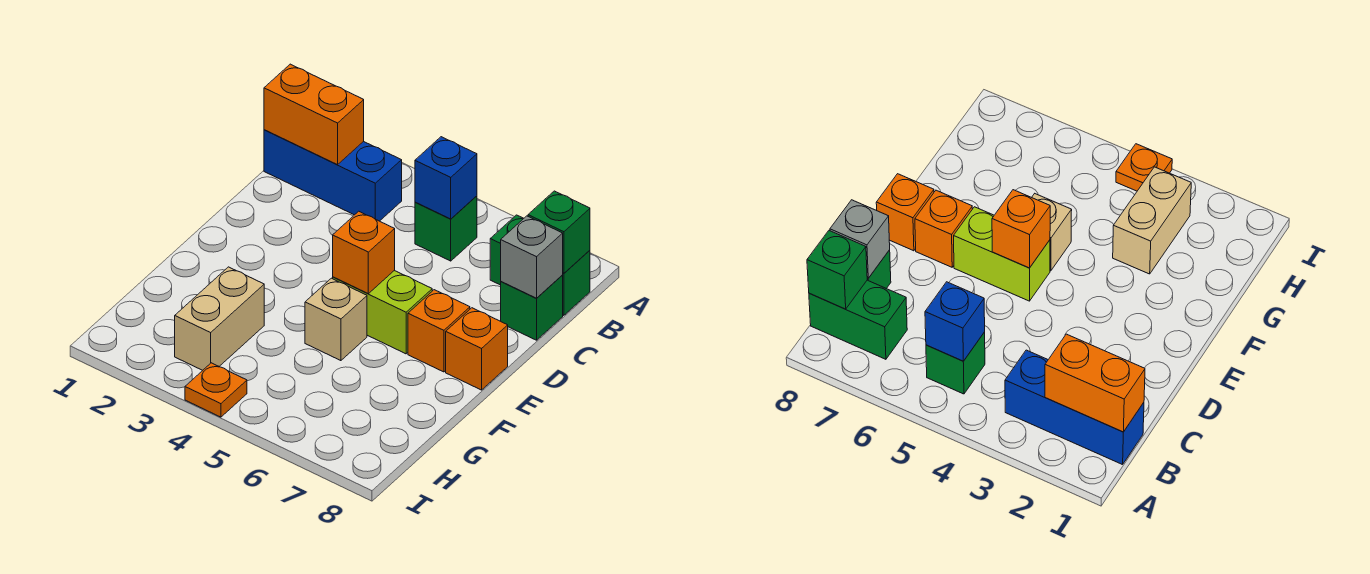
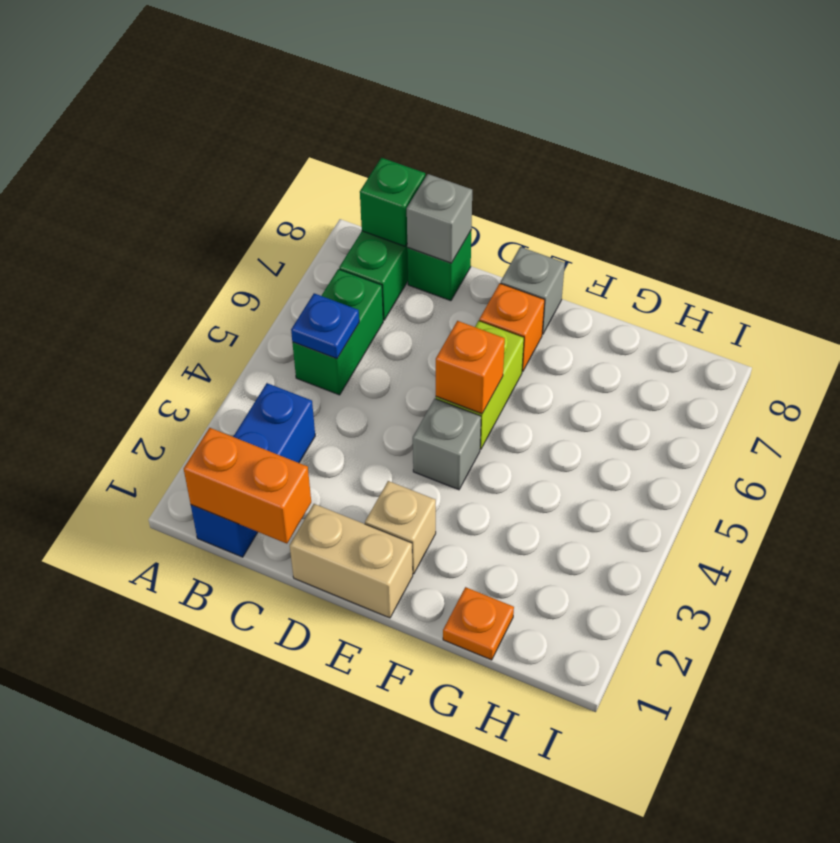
orange brick B1:B2 level 2 -> orange brick B1:C1 level 2
green brick B5 level 1 -> green brick B5:B6 level 1
blue brick B5 level 2 -> blue plate B5 level 2
none -> grey brick E4 level 1
orange brick E8 level 1 -> grey brick E8 level 1
tan brick F5 level 1 -> tan brick E2 level 1
tan brick G3:H3 level 1 -> tan brick D1:E1 level 1
orange plate I4 level 1 -> orange plate G1 level 1

